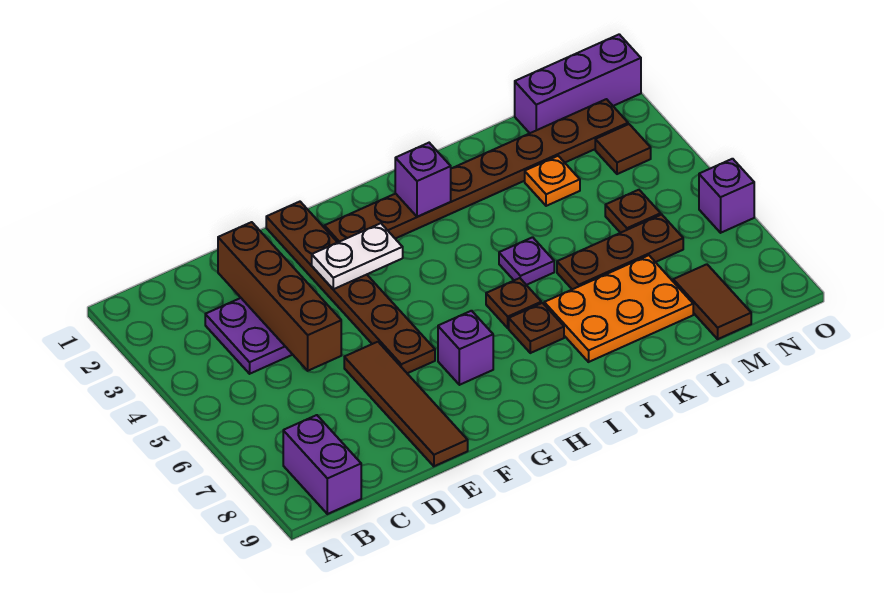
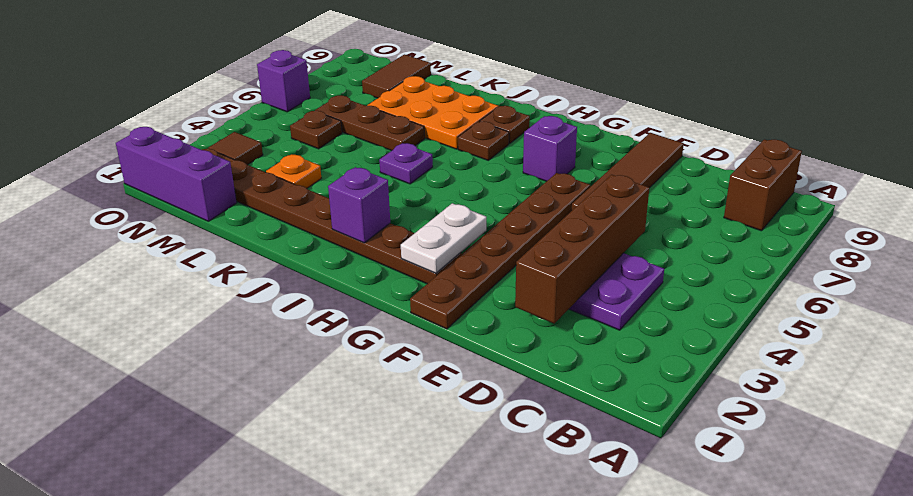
purple brick B8:B9 level 1 -> brown brick B8:B9 level 1
white plate F3:G3 level 2 -> white plate G2:G3 level 2
brown plate I6 level 1 -> brown plate I8 level 1

